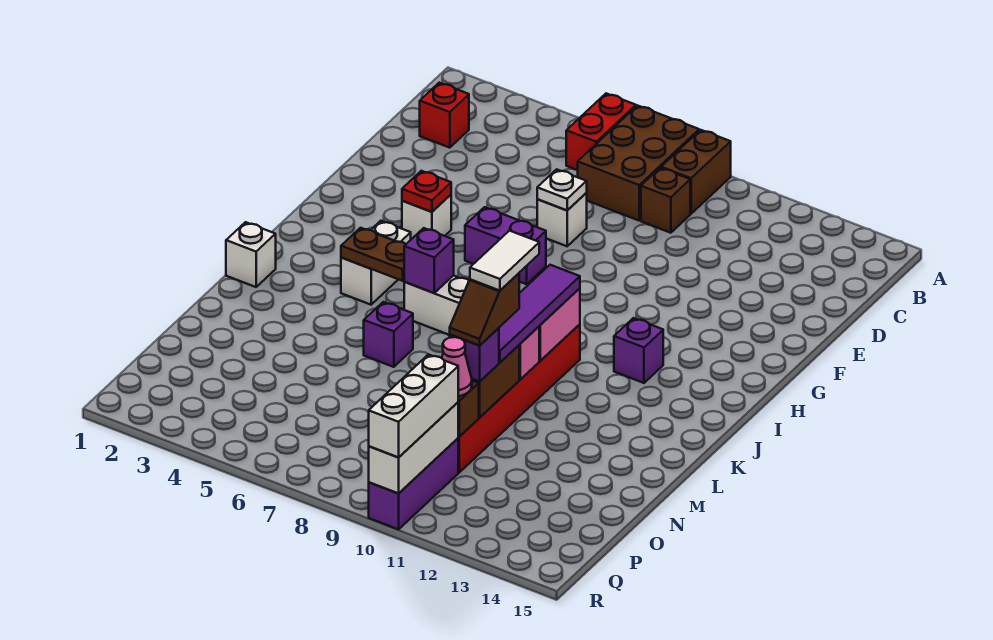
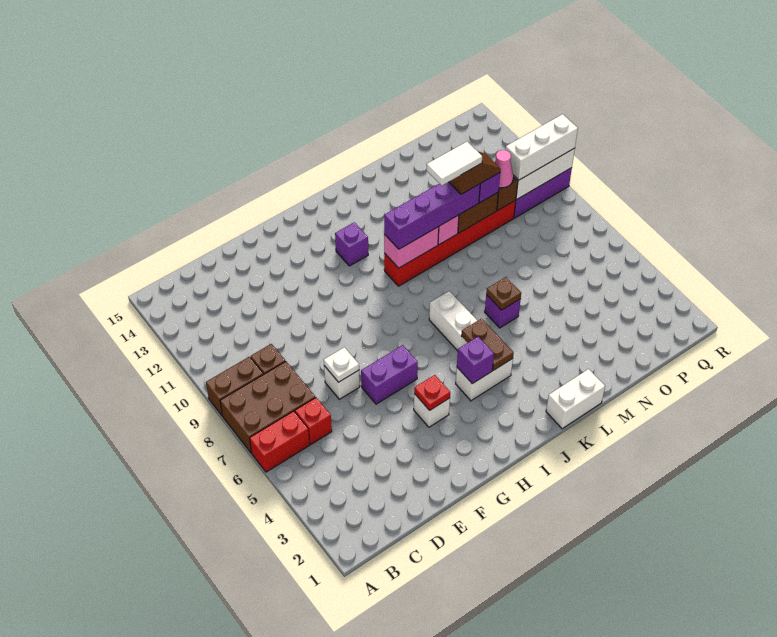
red brick C2 level 1 -> red brick C6 level 1
purple brick G6:G7 level 1 -> purple brick F6:G6 level 1
purple brick J6 level 2 -> purple brick I4 level 2
purple tile J10:M10 level 3 -> purple brick J10:M10 level 3
white brick K1 level 1 -> white brick K1:L1 level 1
none -> brown plate L6 level 2

